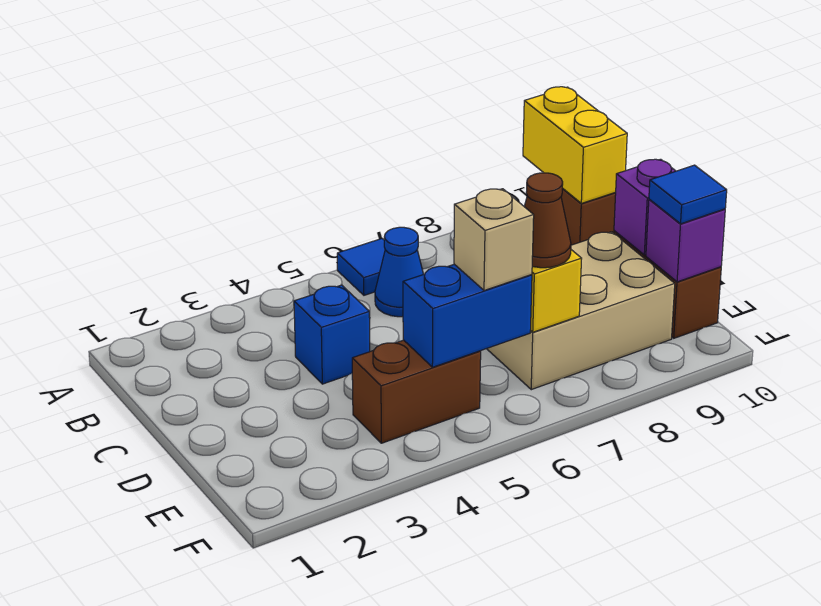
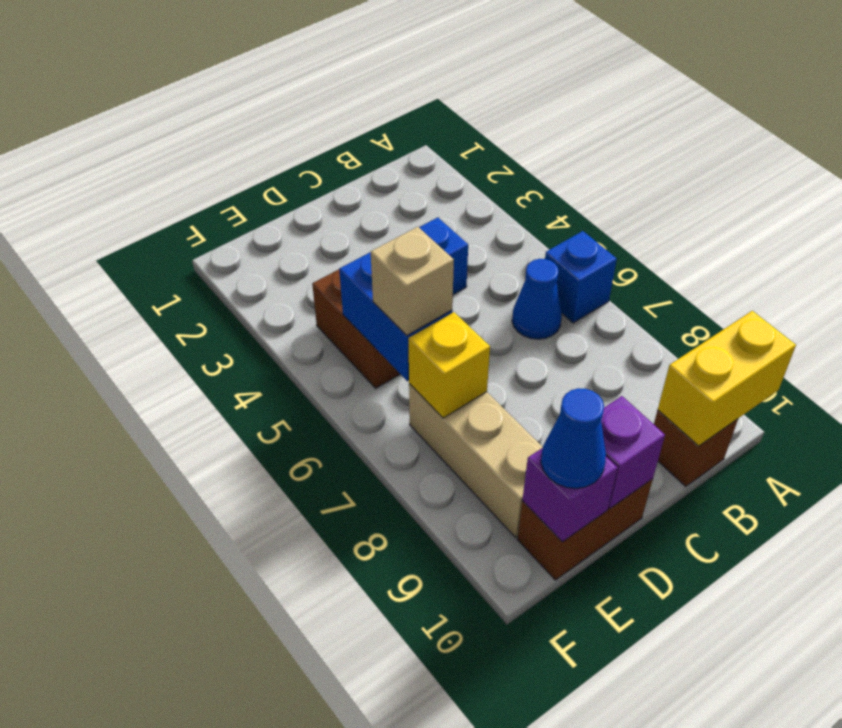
blue tile A6 level 1 -> blue brick A6 level 1
tan brick D7:E9 level 1 -> tan brick E7:E9 level 1
brown cone E7 level 3 -> none
blue tile E10 level 3 -> blue cone E10 level 3

